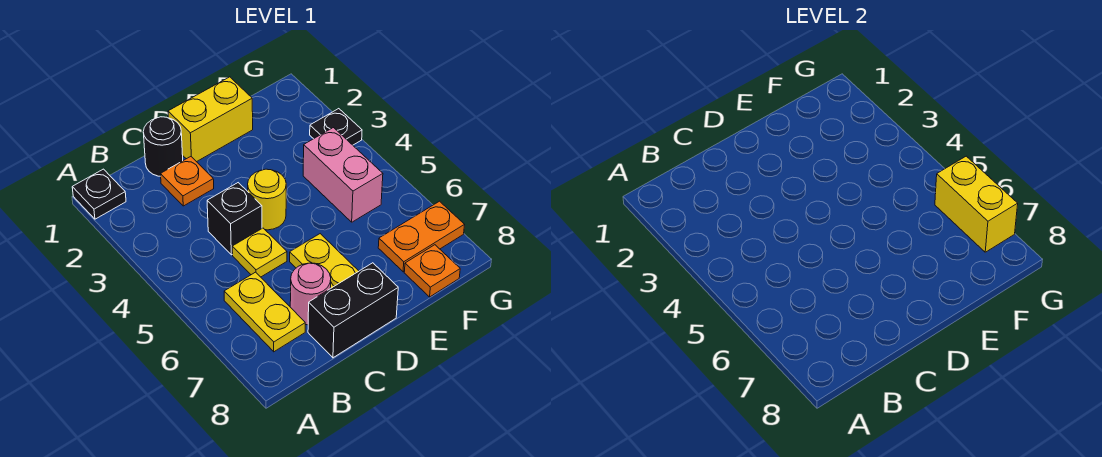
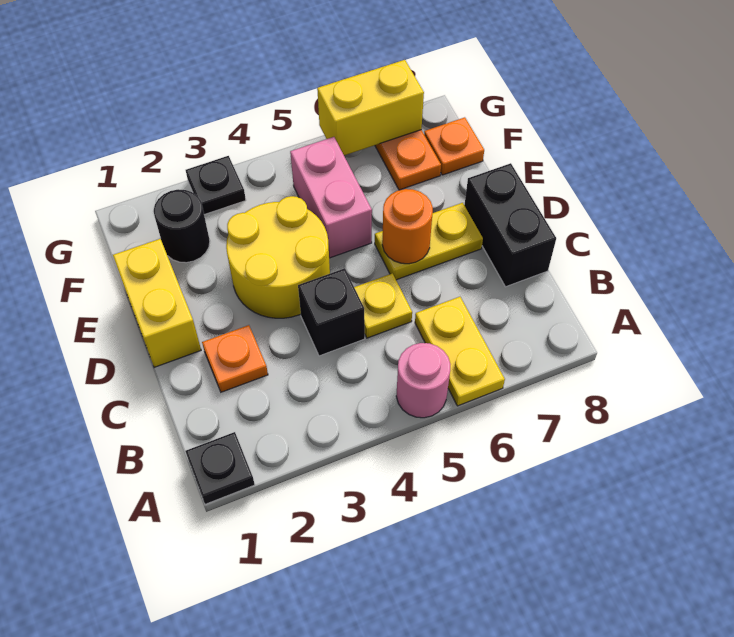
yellow plate B6:B7 level 1 -> yellow plate A6:B6 level 1
black round brick C1 level 1 -> black round brick F2 level 1
pink round brick C7 level 1 -> pink round brick A5 level 1
yellow round brick D4 level 1 -> yellow round brick D3:E4 level 1
none -> orange round brick D6 level 2
pink brick F4:F5 level 1 -> pink brick E5:F5 level 1

